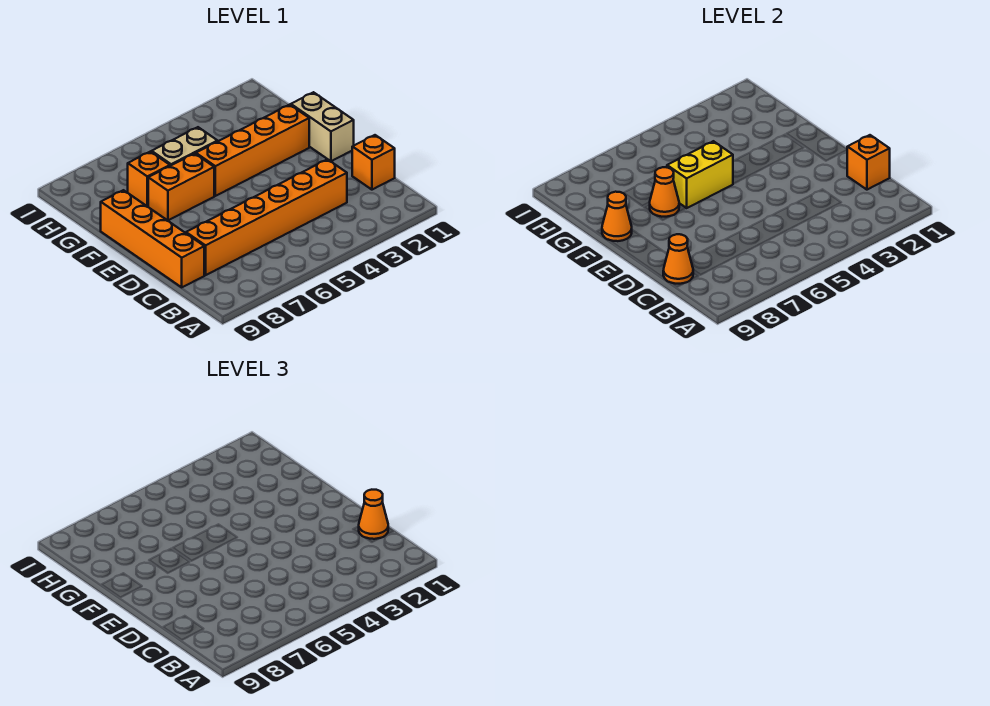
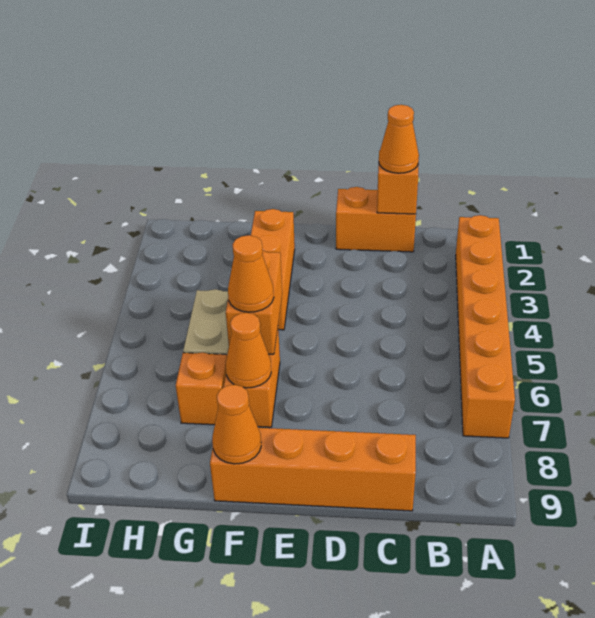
orange brick C1 level 1 -> orange brick C1:D1 level 1
orange brick C3:C8 level 1 -> orange brick A2:A7 level 1
orange cone C9 level 2 -> orange cone F6 level 3
tan brick E1:F1 level 1 -> none
orange brick F2:F5 level 1 -> orange brick F2:F4 level 1
yellow brick F5:F6 level 2 -> orange brick F5:F6 level 2

